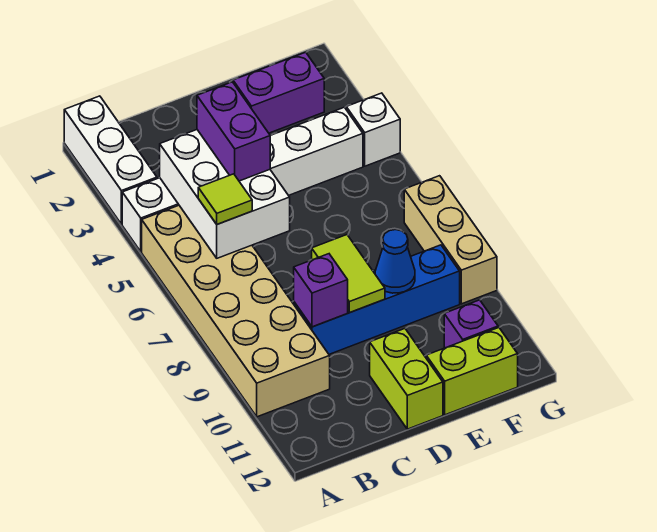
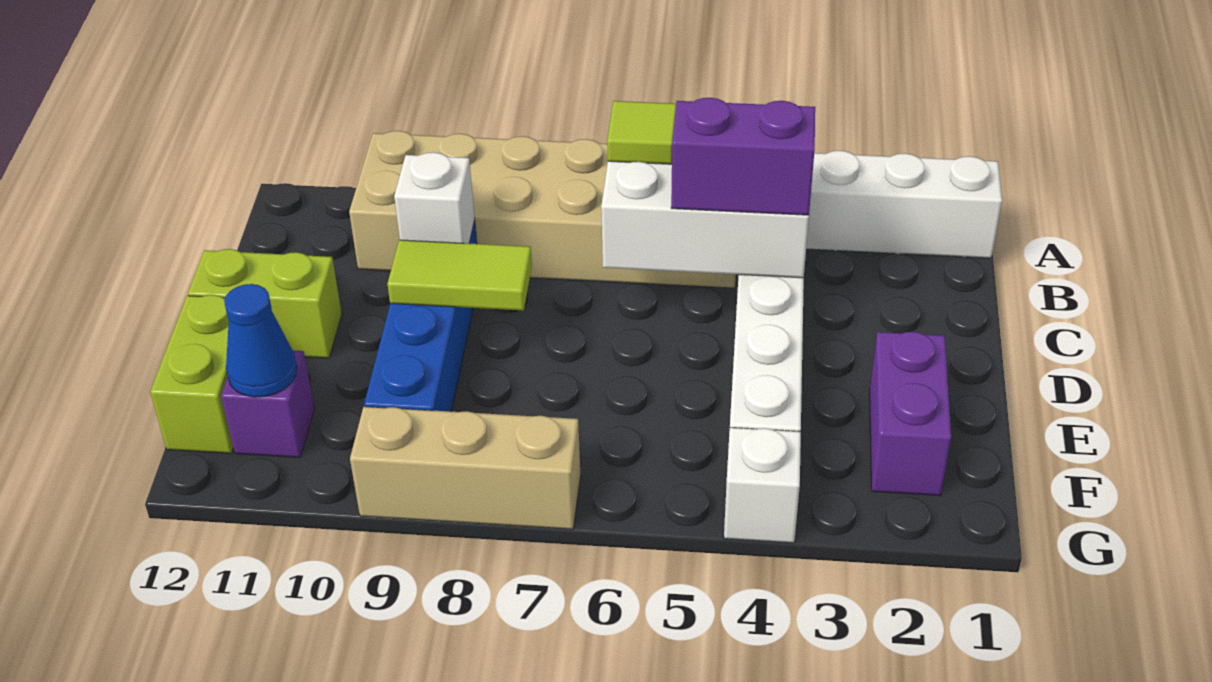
purple brick C9 level 2 -> white brick C9 level 2
blue cone E9 level 2 -> blue cone F11 level 2

